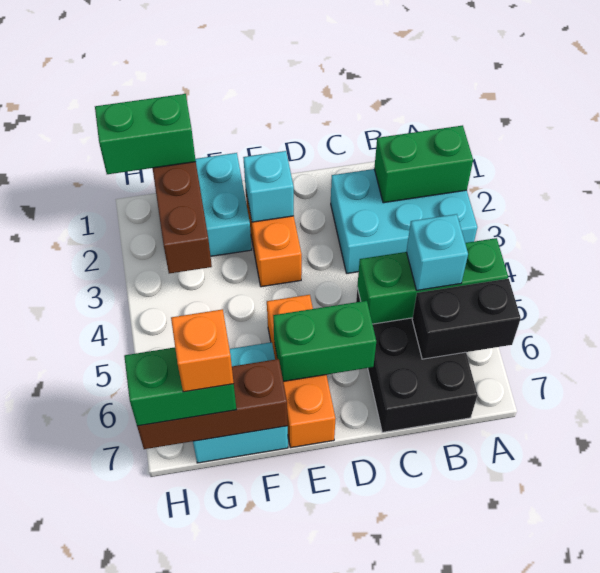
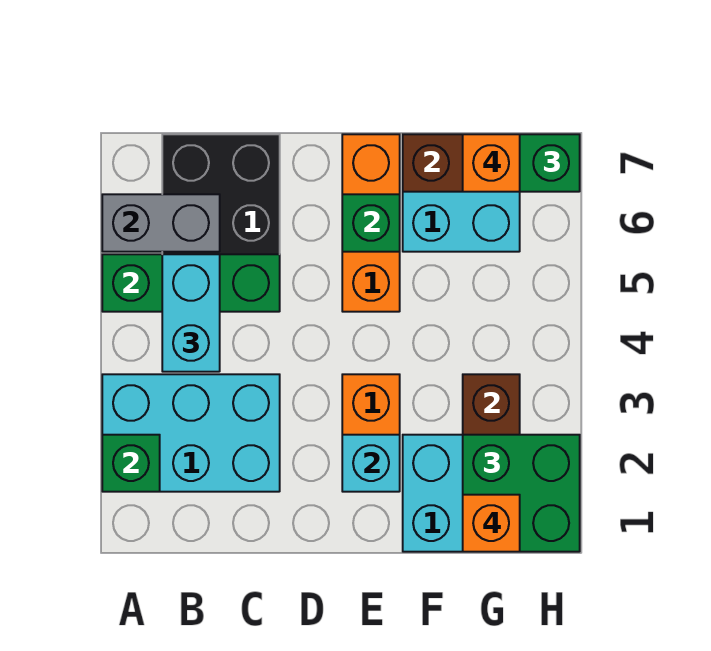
green brick A2:B2 level 2 -> green brick A2 level 2
black brick A6:B6 level 2 -> grey brick A6:B6 level 2
cyan brick B5 level 3 -> cyan brick B4:B5 level 3
green brick D6:E6 level 2 -> green brick E6 level 2
green brick G1:H1 level 3 -> green brick G1:H2 level 3
none -> orange brick G1 level 4

